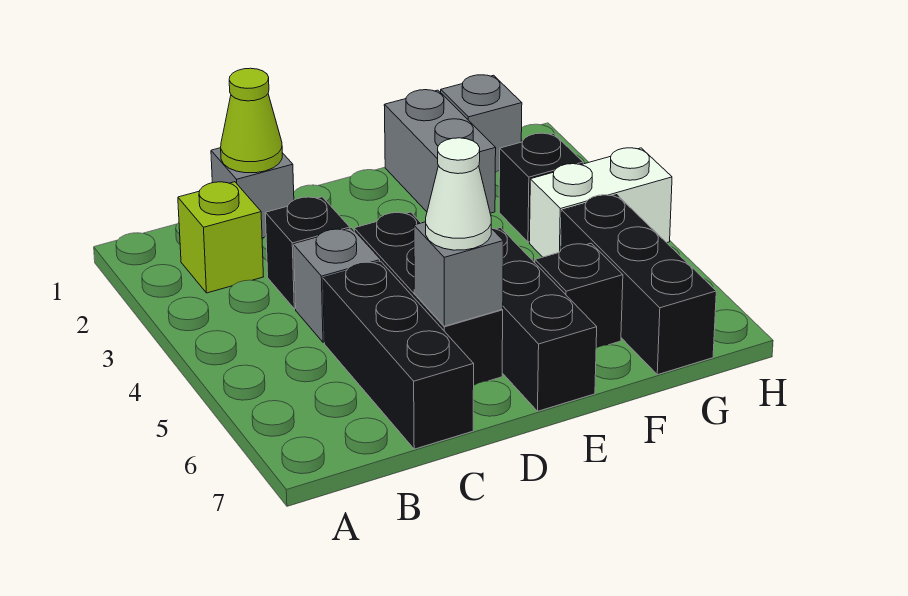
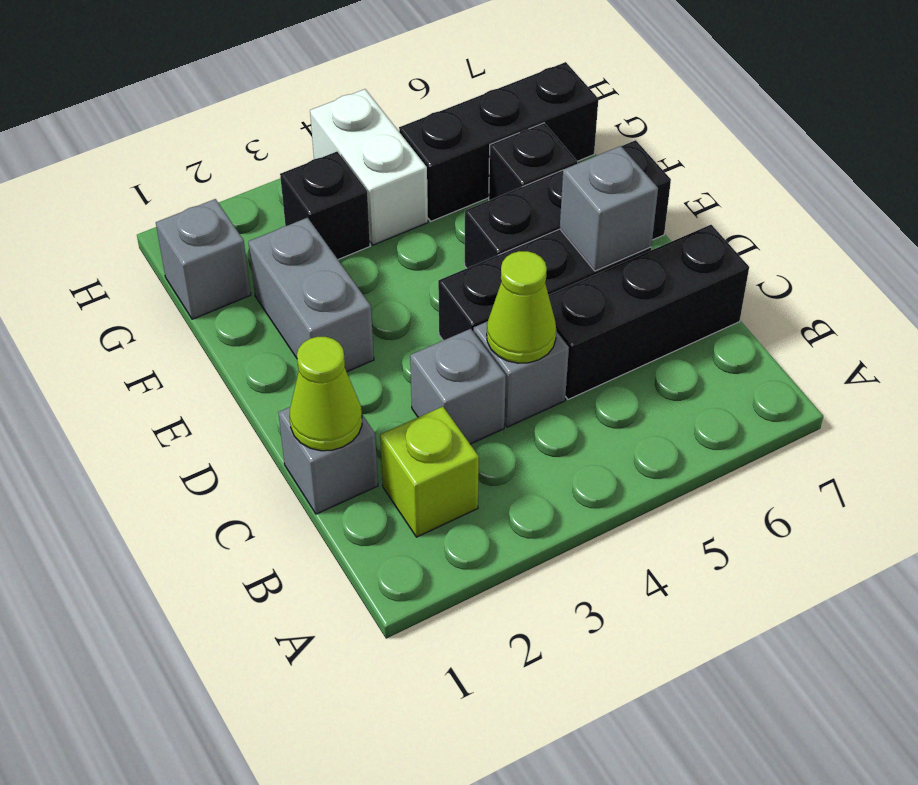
black brick C3 level 1 -> grey brick C3 level 1
none -> lime cone C4 level 2
white cone D6 level 3 -> none
grey brick F1:F2 level 1 -> grey brick E2:F2 level 1

